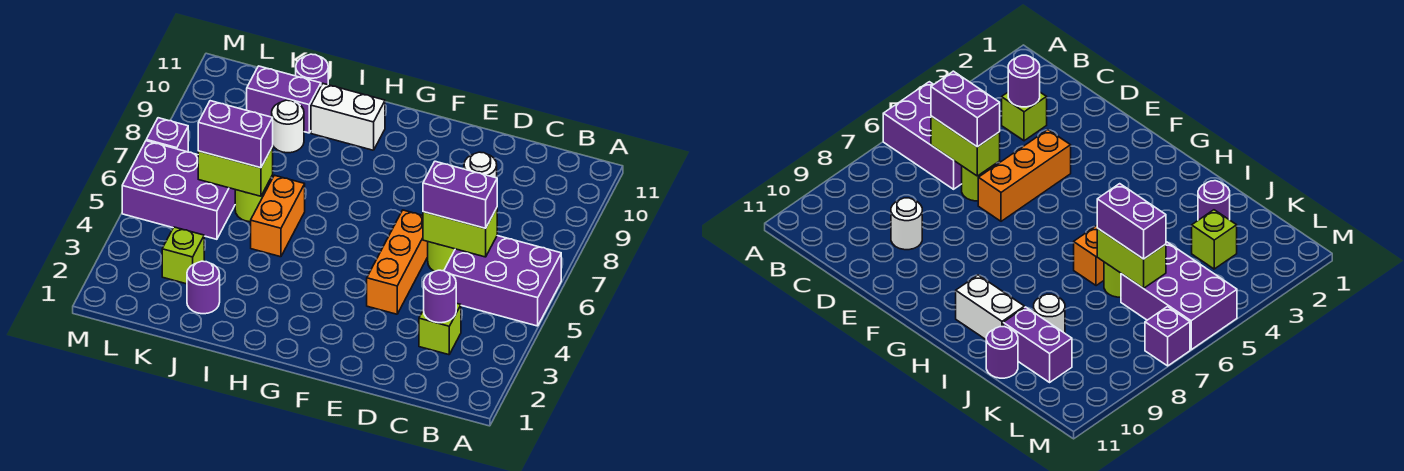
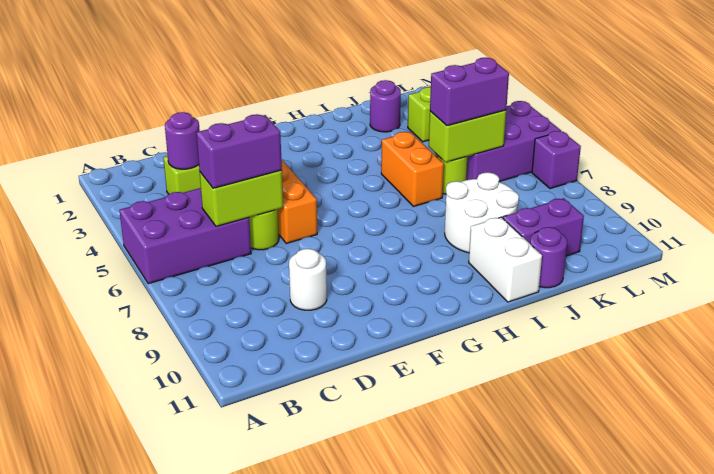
white brick H10:I10 level 1 -> white brick I10:I11 level 1
white round brick J9 level 1 -> white round brick I8:J9 level 1

